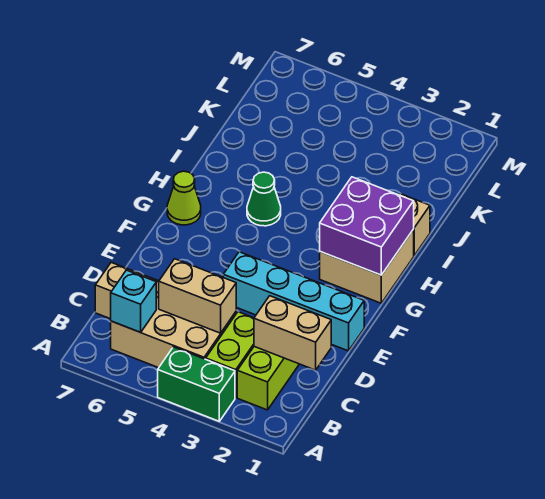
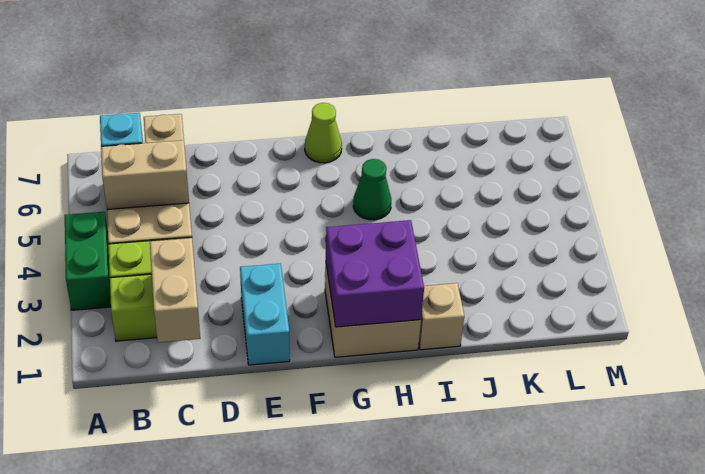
tan brick C4:C5 level 2 -> tan brick B5:C5 level 2
cyan brick E1:E4 level 1 -> cyan brick E1:E2 level 1

